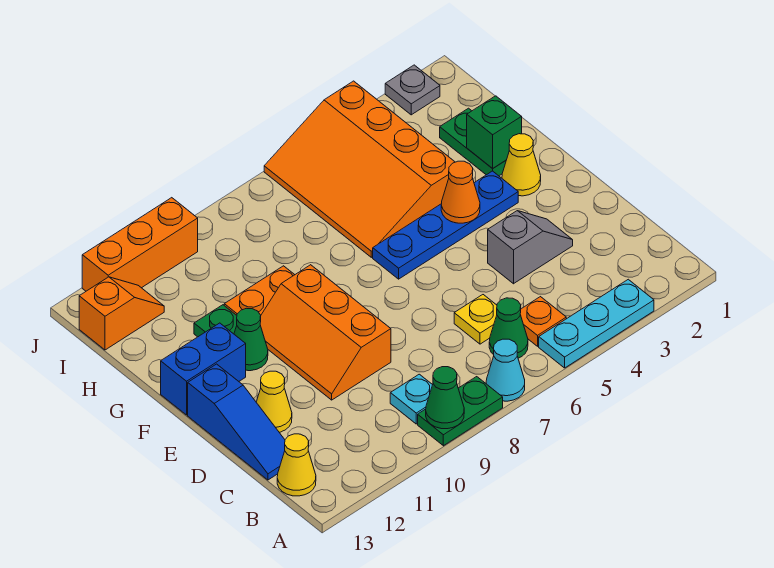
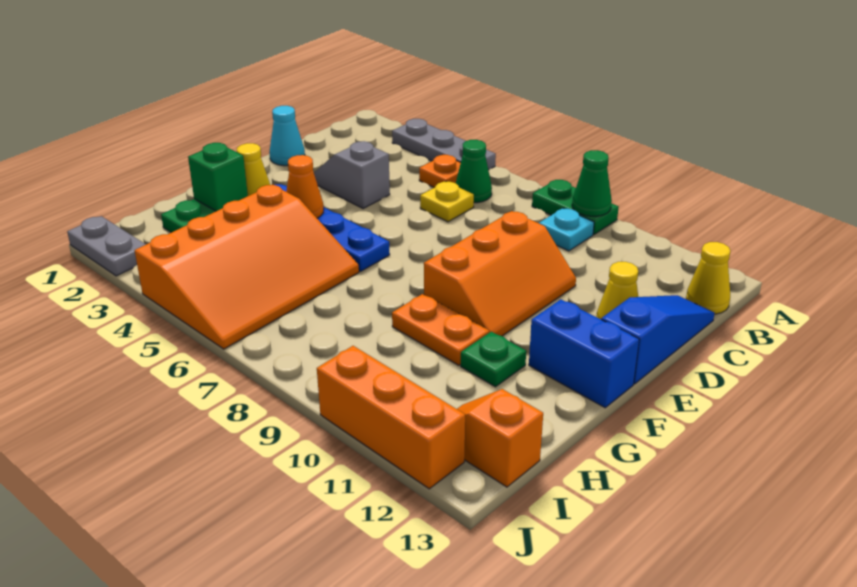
cyan plate A3:A5 level 1 -> grey plate A3:A5 level 1
cyan cone A7 level 1 -> cyan cone D1 level 1
green cone F11 level 1 -> none
grey plate J2 level 1 -> grey plate J1:J2 level 1

